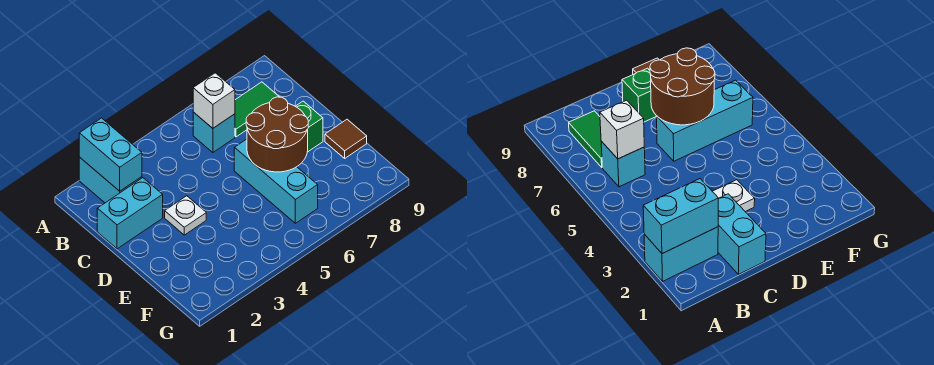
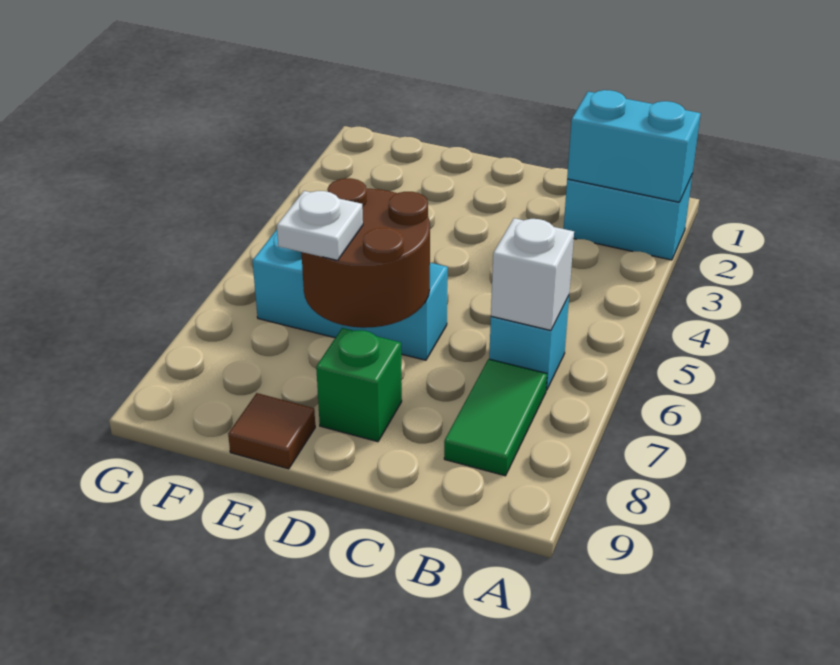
cyan brick C1:C2 level 1 -> none
white plate D3 level 1 -> white plate E7 level 3

